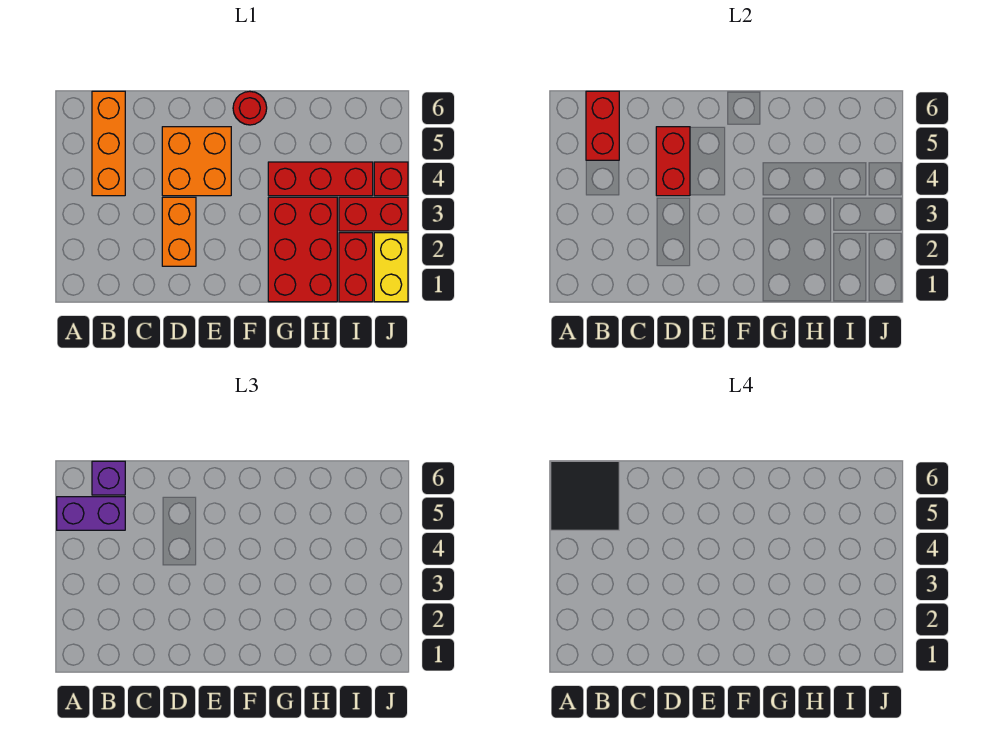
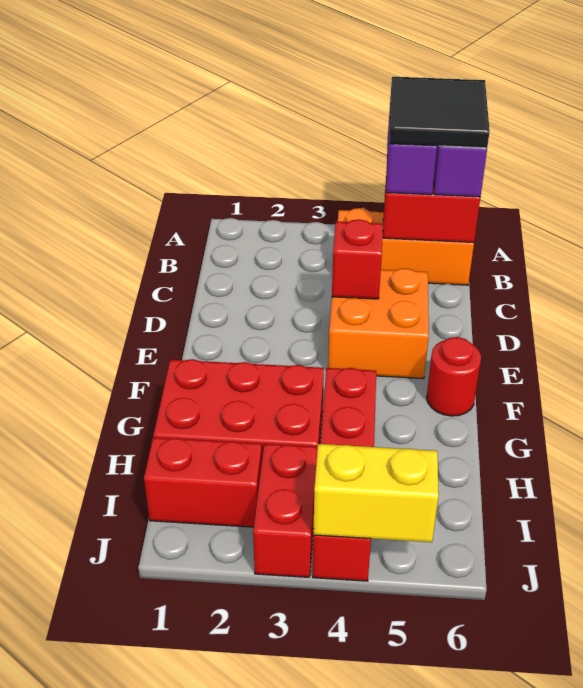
orange brick D2:D3 level 1 -> none
red brick D4:D5 level 2 -> red brick D4 level 2
yellow brick J1:J2 level 1 -> yellow brick J4:J5 level 2

